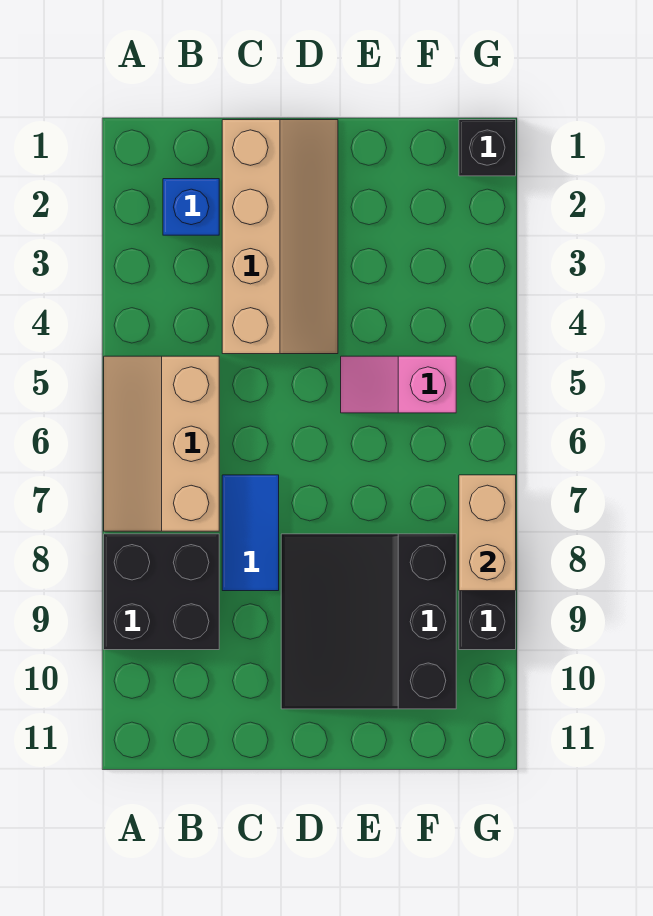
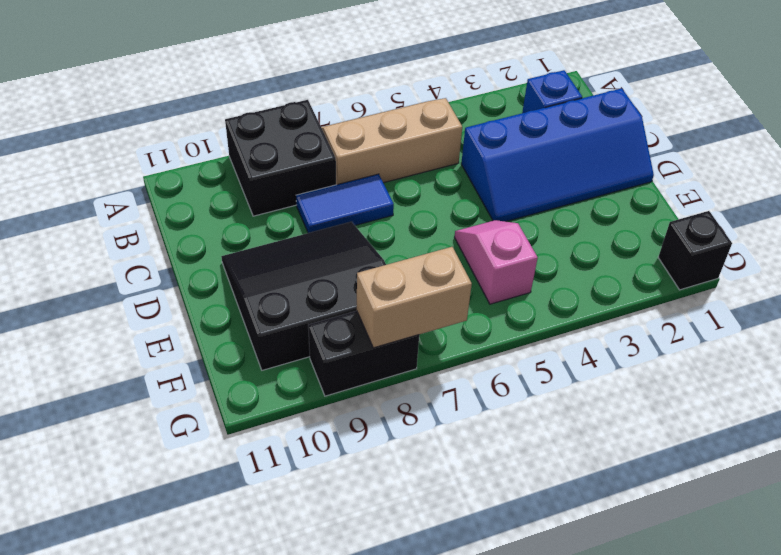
tan slope C1:D4 level 1 top C -> blue slope C1:D4 level 1 top C

